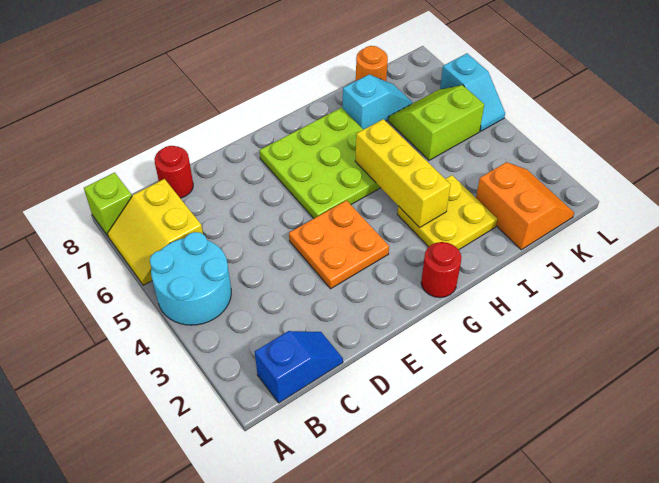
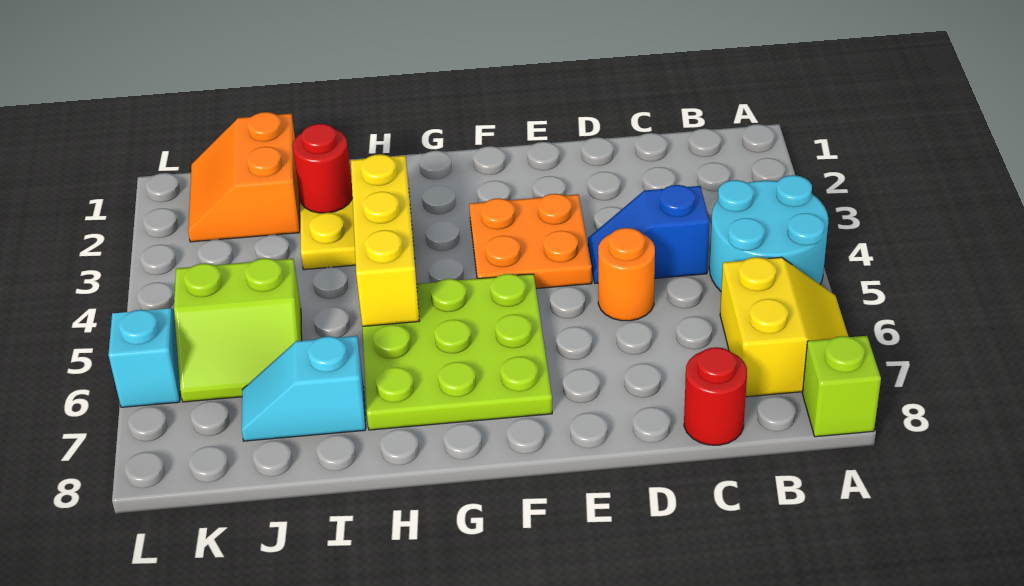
blue slope B1:C1 level 1 top B -> blue slope C4:D4 level 1 top C
red round brick G1 level 1 -> red round brick I2 level 2
orange round brick J8 level 1 -> orange round brick D5 level 1

